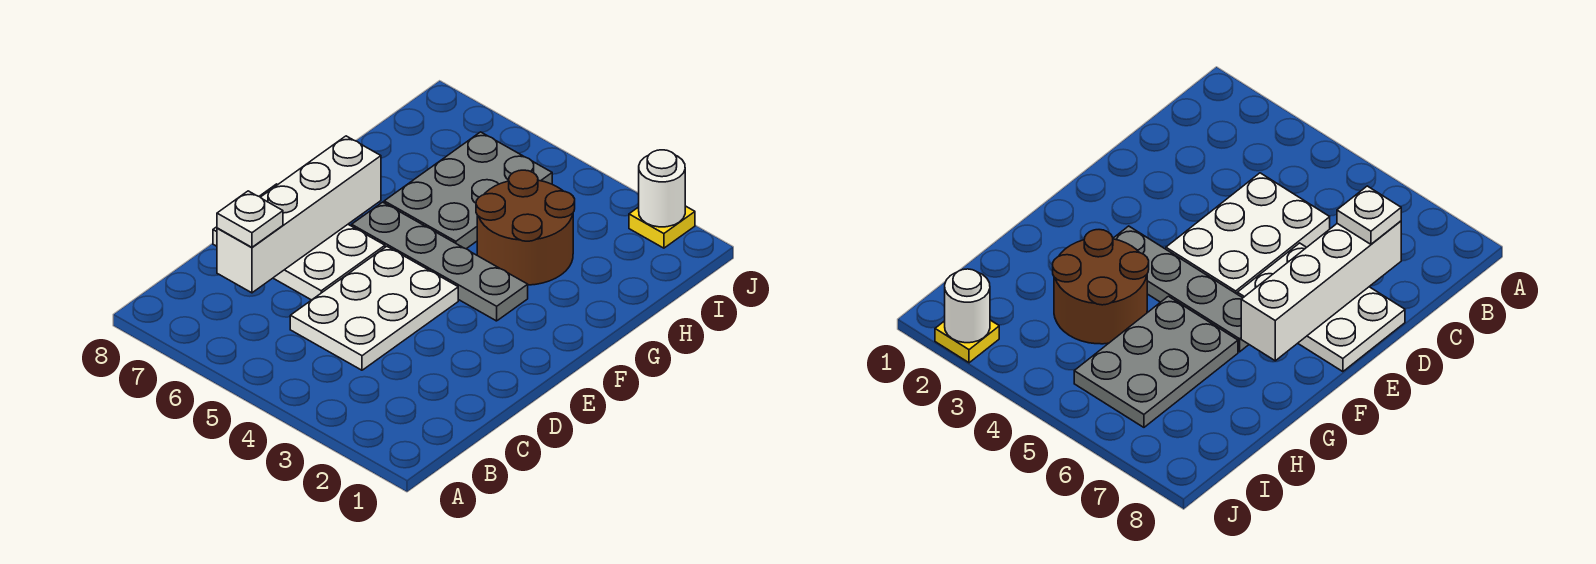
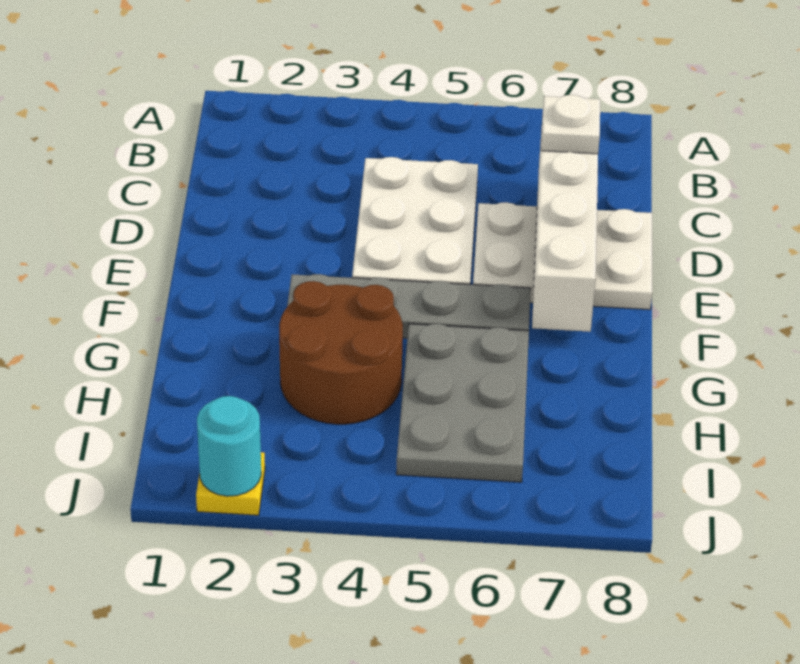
white round brick J2 level 2 -> cyan round brick J2 level 2

